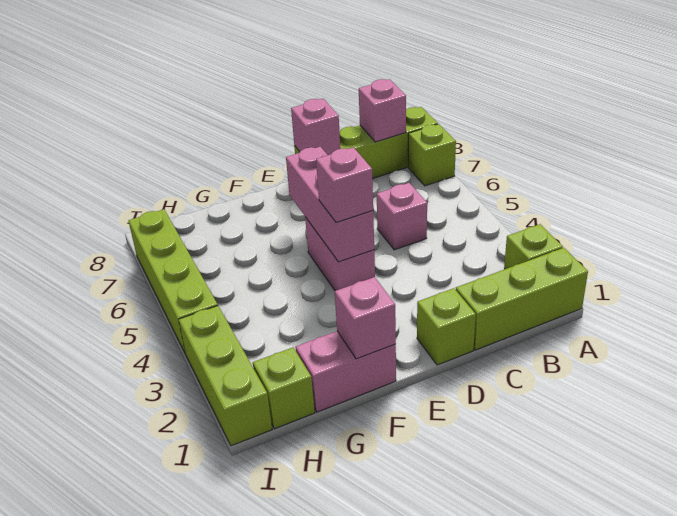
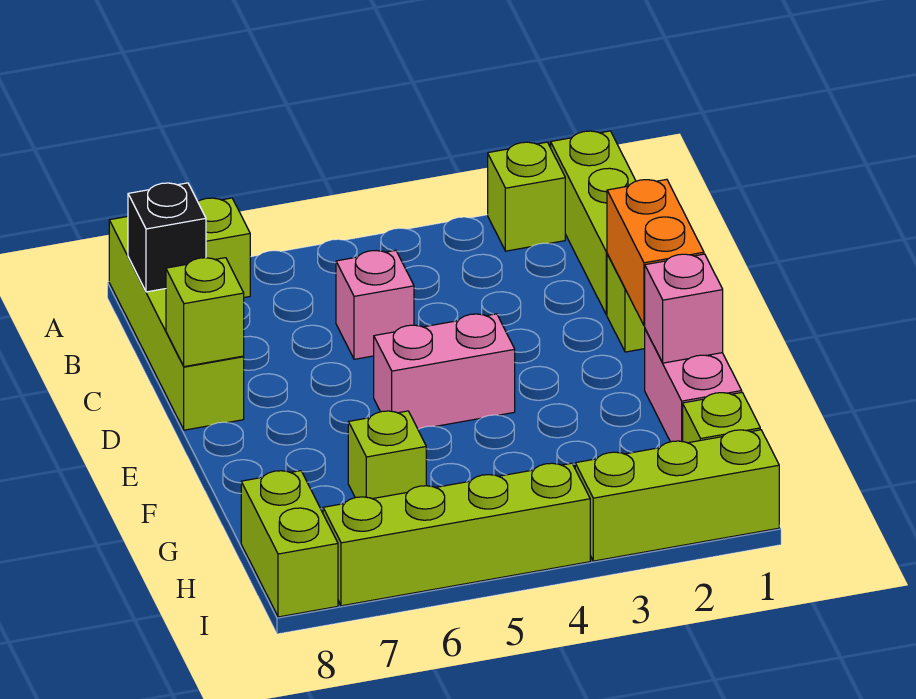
pink brick B8 level 2 -> black brick B8 level 2
none -> orange brick D1:E1 level 2
pink brick D8 level 2 -> lime brick D8 level 2
pink brick E4:E6 level 2 -> none
pink brick E4 level 3 -> none
none -> lime brick G6 level 1
none -> lime brick H8:I8 level 1

